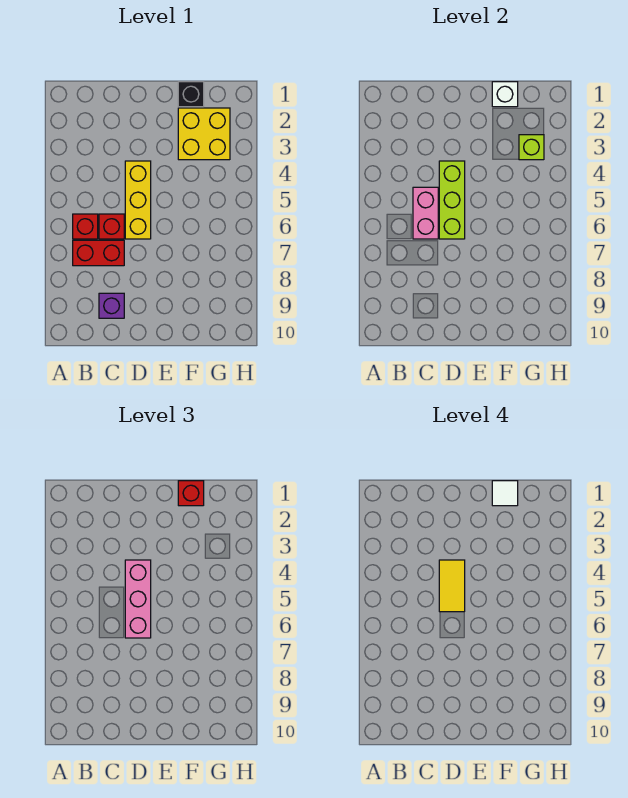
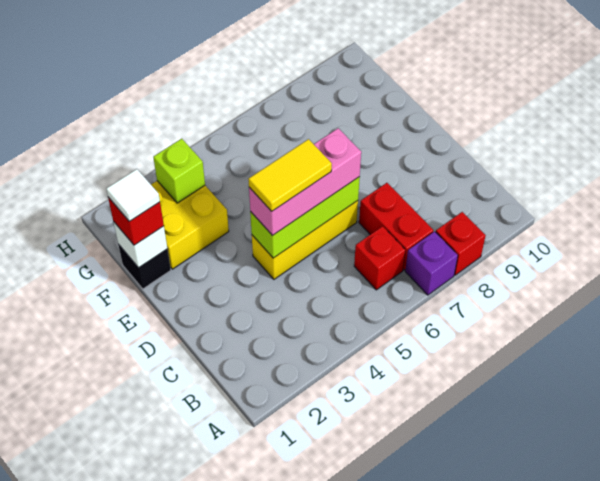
pink brick C5:C6 level 2 -> none
red brick C6 level 1 -> red brick A8 level 1
purple brick C9 level 1 -> purple brick A7 level 1

